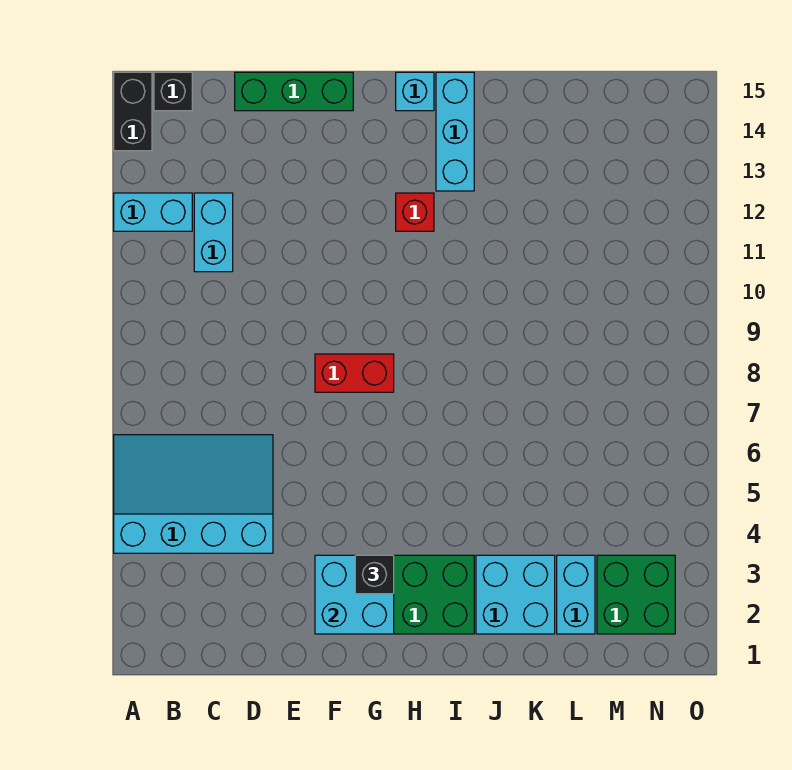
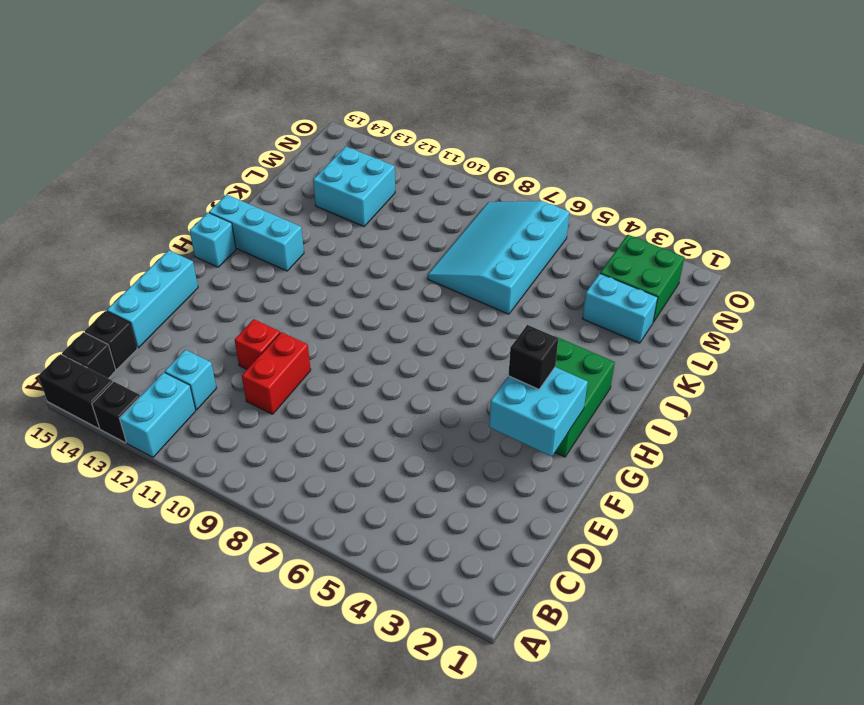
cyan slope A4:D6 level 1 top 4 -> cyan slope K6:N8 level 1 top 6
none -> black brick A13 level 1
cyan brick C11:C12 level 1 -> cyan brick C12 level 1
none -> black brick C15 level 1
green brick D15:F15 level 1 -> cyan brick D15:F15 level 1
red brick F8:G8 level 1 -> red brick D10:E10 level 1
red brick H12 level 1 -> red brick E11 level 1
cyan brick J2:K3 level 1 -> cyan brick L12:M13 level 1

